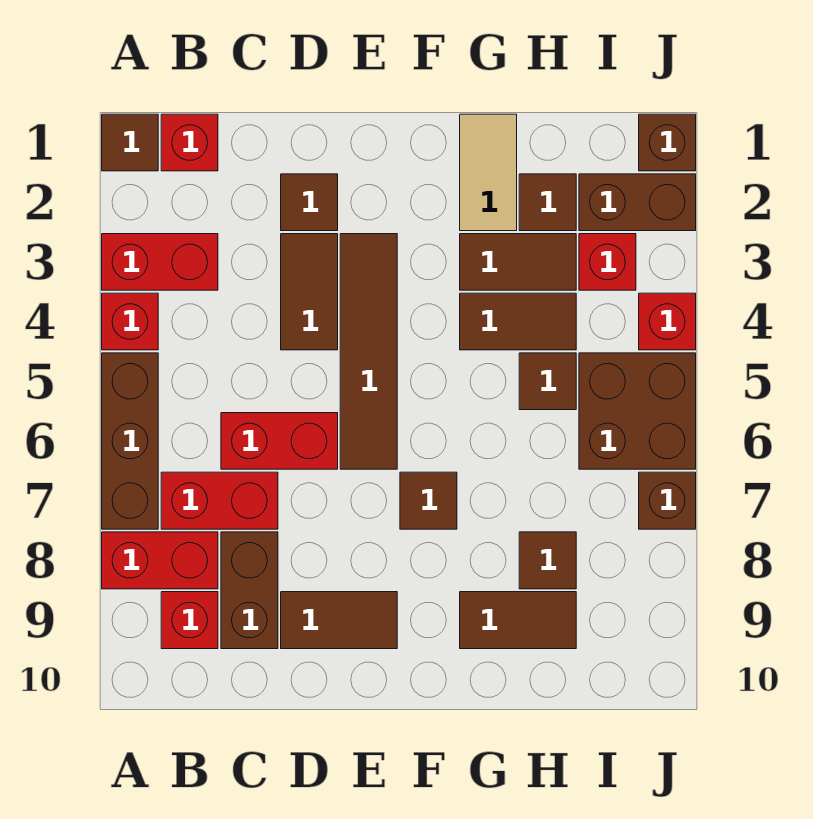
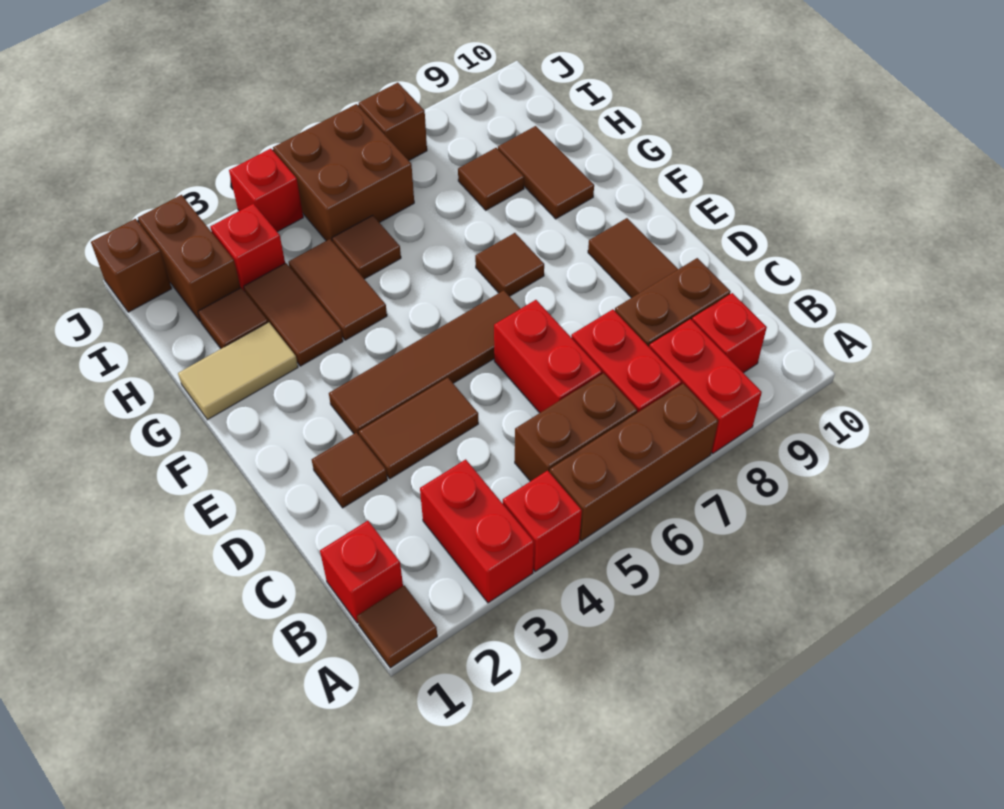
none -> brown brick B5:B6 level 1

